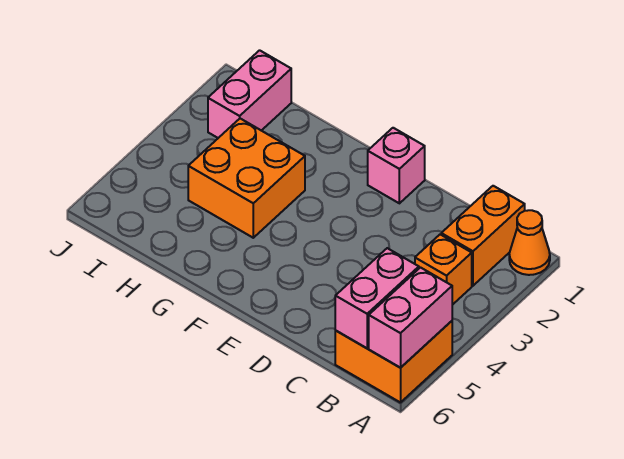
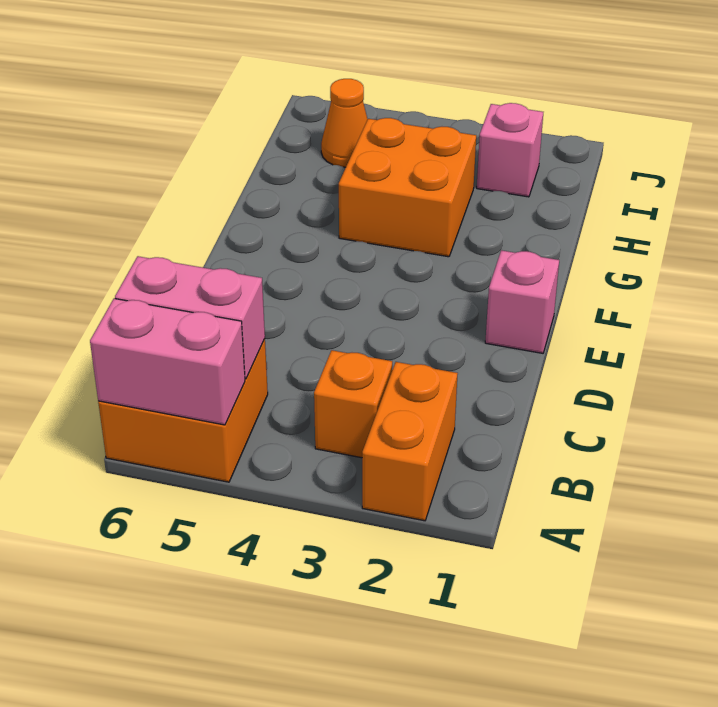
orange cone A1 level 1 -> orange cone I5 level 1
orange brick B1:B2 level 1 -> orange brick A2:B2 level 1
pink brick I1:I2 level 1 -> pink brick I2 level 1

